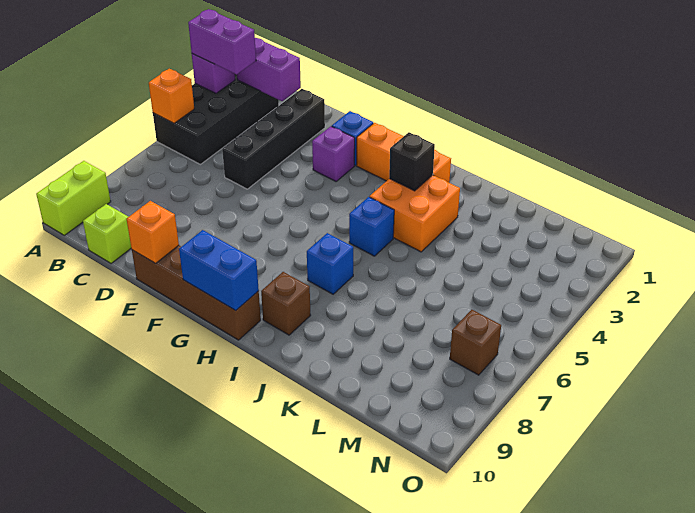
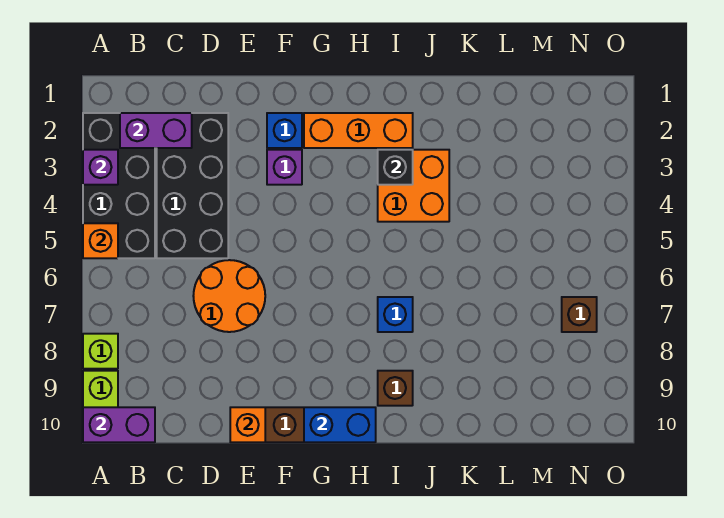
purple brick A3:B3 level 3 -> purple brick A10:B10 level 2
lime brick C10 level 1 -> lime brick A8 level 1
black brick D2:D5 level 1 -> black brick C2:D5 level 1
none -> orange round brick D6:E7 level 1
blue brick I5 level 1 -> none

